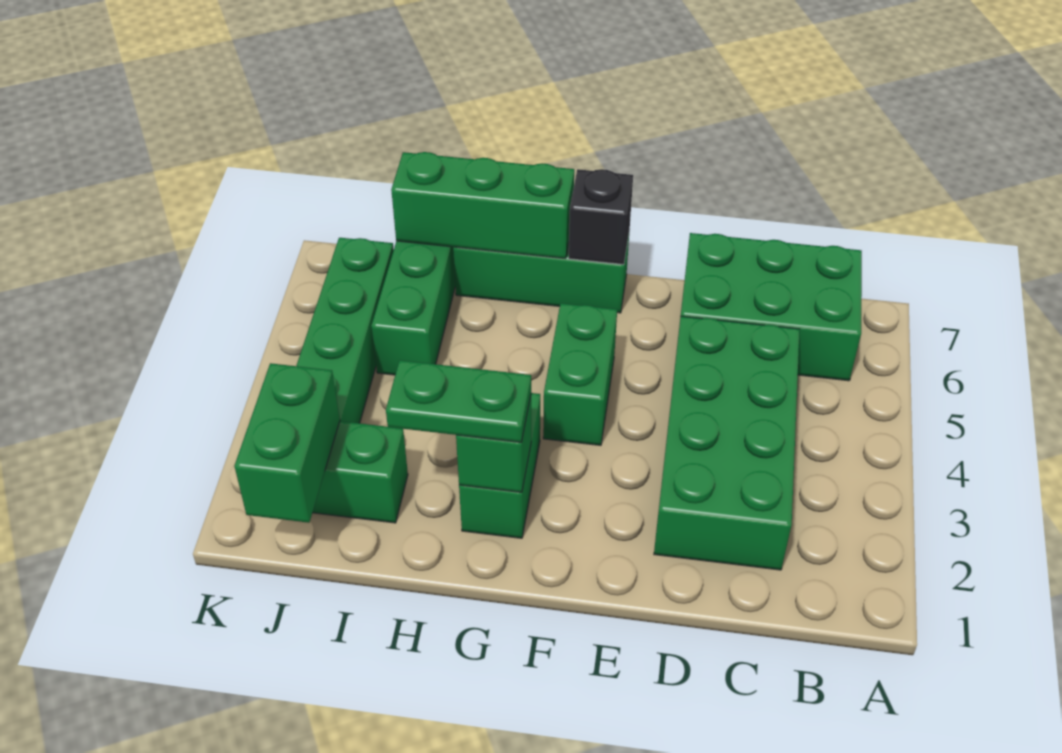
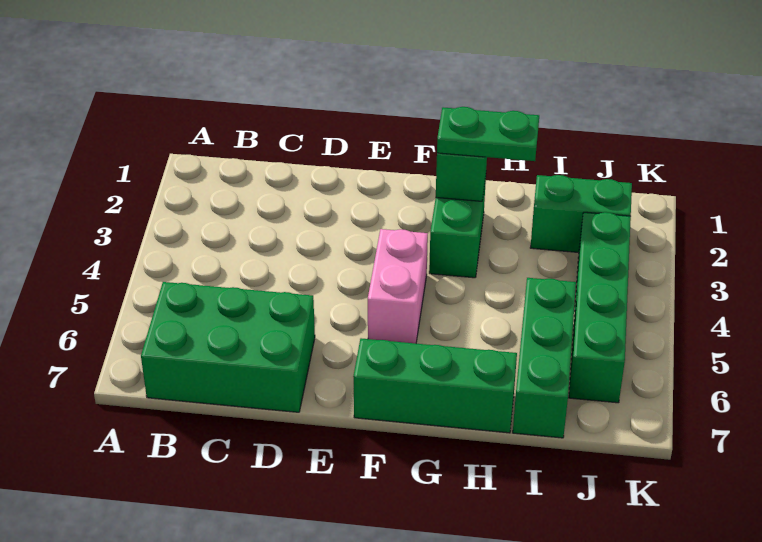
green brick C2:D5 level 1 -> none
green brick F4:F5 level 1 -> pink brick F4:F5 level 1
black brick F7 level 2 -> none
green brick G7:I7 level 2 -> none
green brick J1:J2 level 2 -> none

